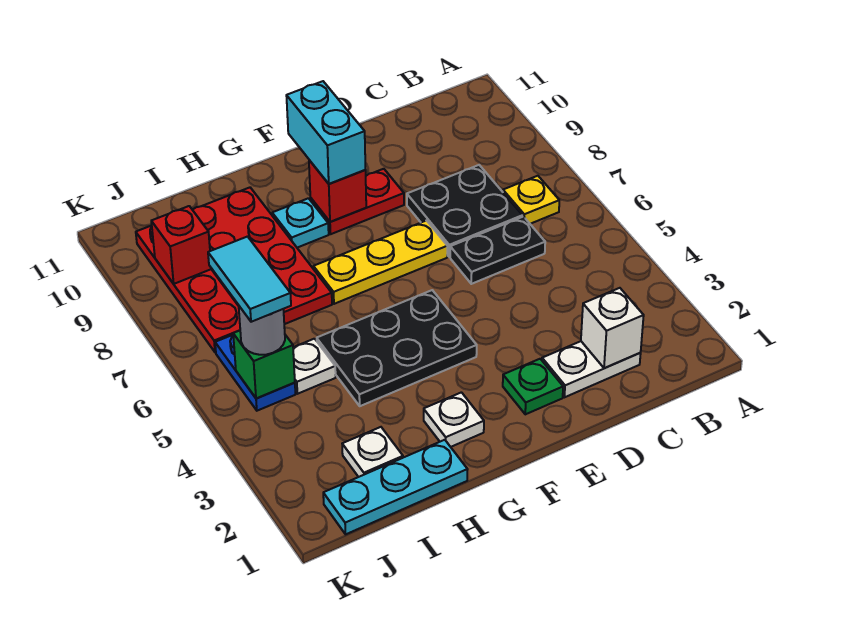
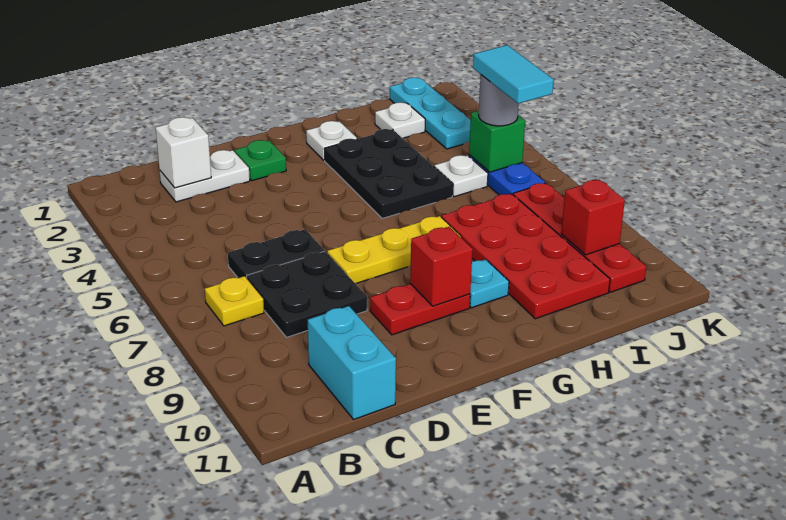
black plate F4:H5 level 1 -> black plate G3:H5 level 1
cyan brick F9:F10 level 3 -> cyan brick C10:C11 level 1
cyan plate H1:J1 level 1 -> cyan plate J1:J3 level 1

